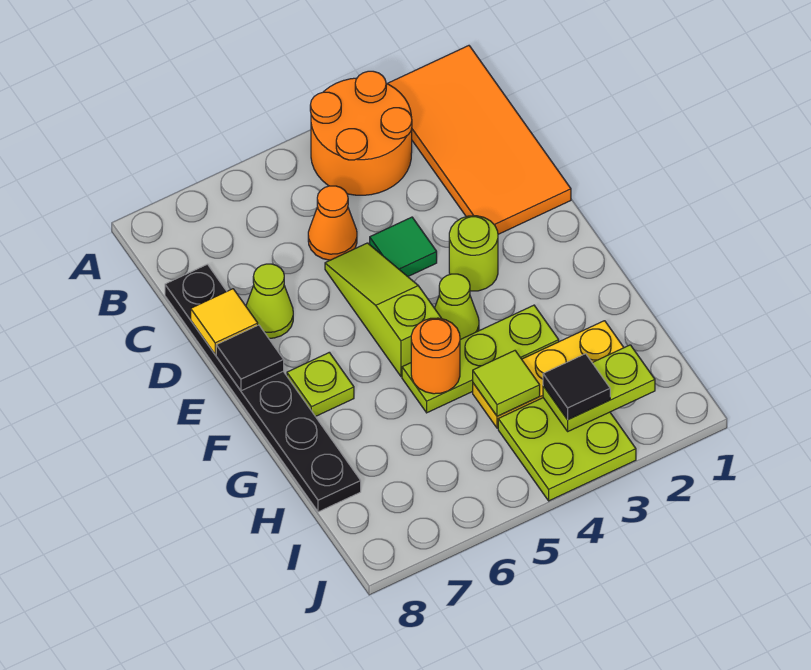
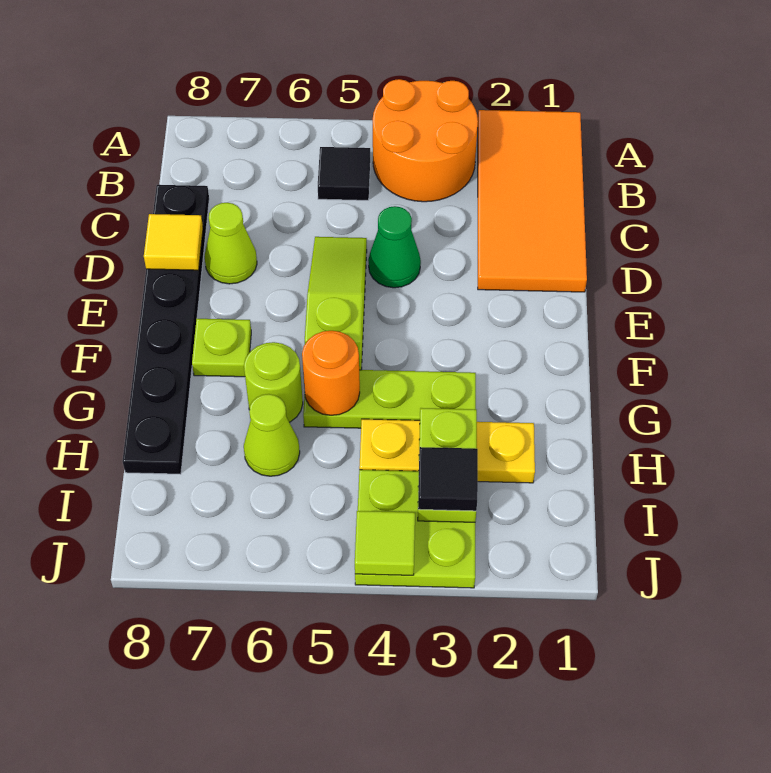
orange cone C5 level 1 -> none
green tile D4 level 1 -> green cone D4 level 1
lime round brick E3 level 1 -> lime round brick G6 level 1
black tile E8 level 2 -> black tile B5 level 1
lime cone F4 level 1 -> lime cone H6 level 1
lime tile H4 level 2 -> lime tile J4 level 2
lime plate I2:I3 level 2 -> lime plate H3:I3 level 2

